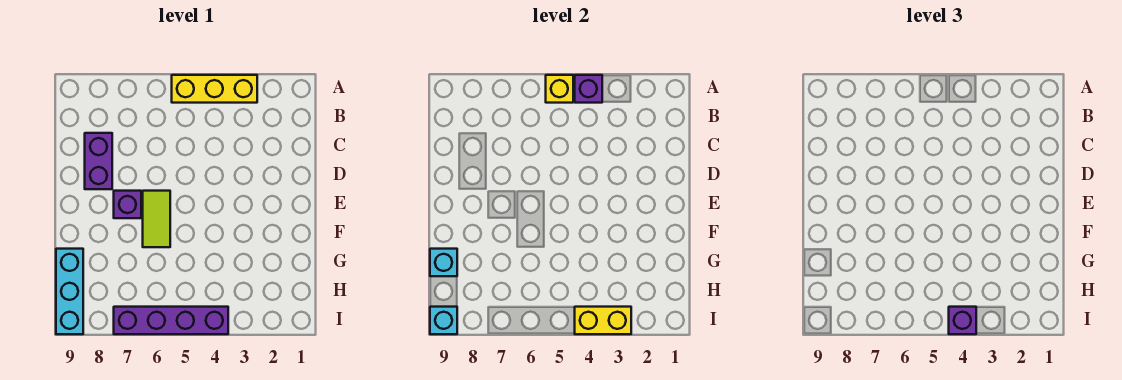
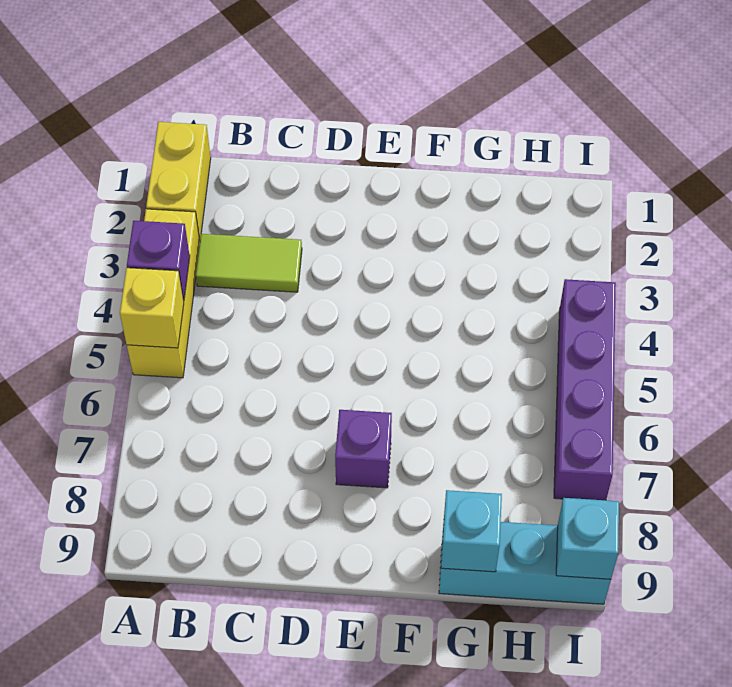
purple brick C8:D8 level 1 -> none
lime tile E6:F6 level 1 -> lime tile B3:C3 level 1
yellow brick I3:I4 level 2 -> yellow brick A1:A2 level 1
purple brick I4 level 3 -> none

